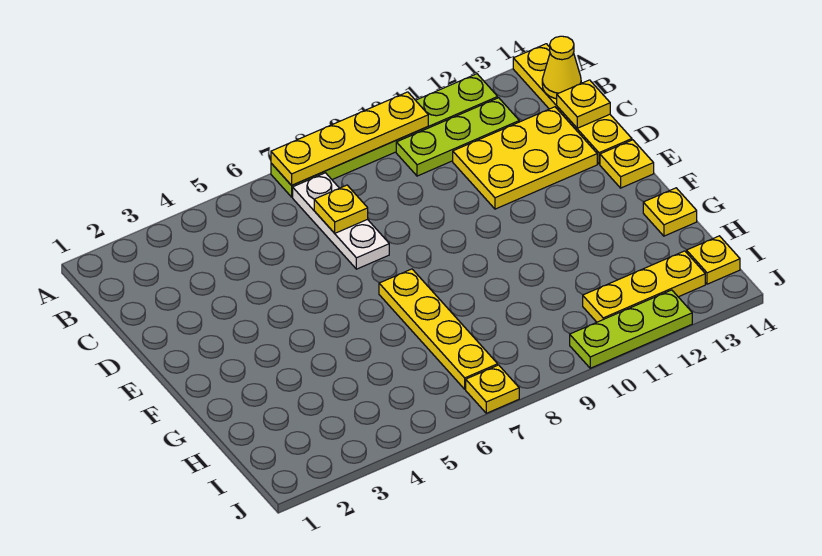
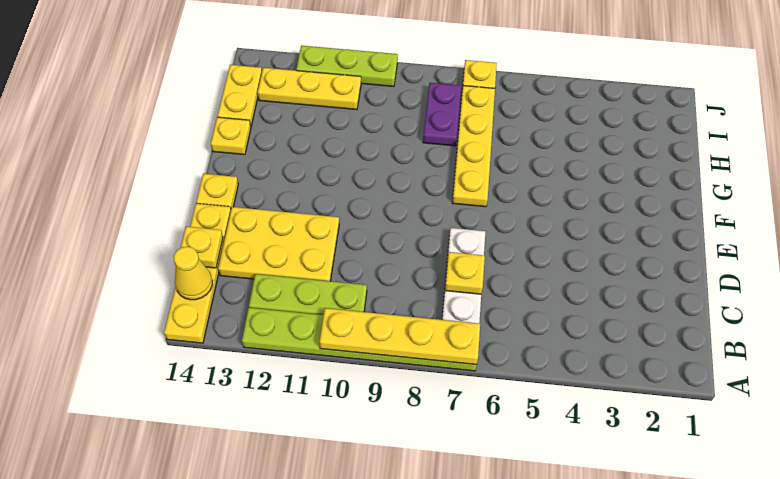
none -> purple plate H8:I8 level 1
yellow plate I14 level 1 -> yellow plate H14:I14 level 1

